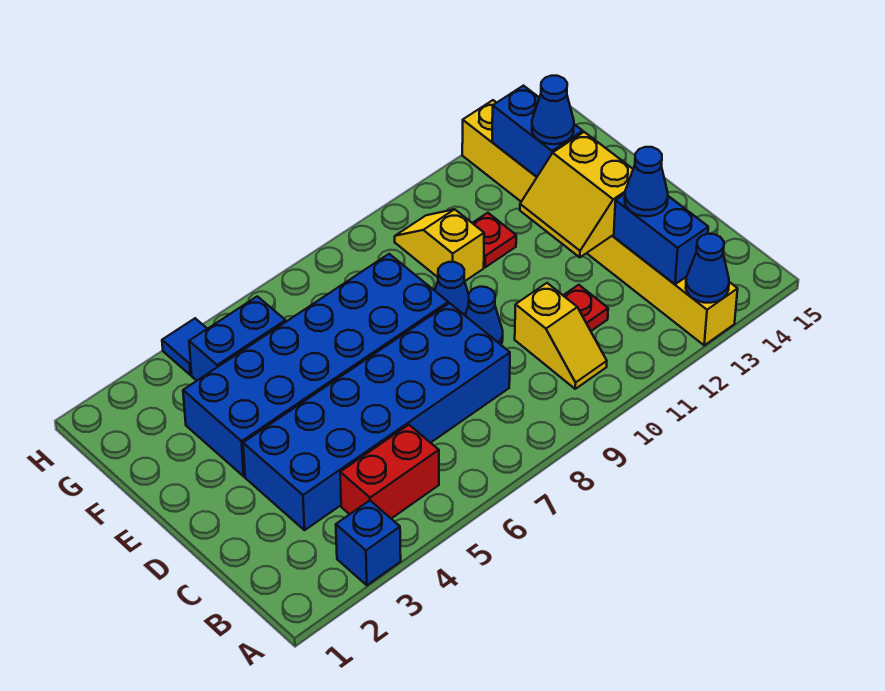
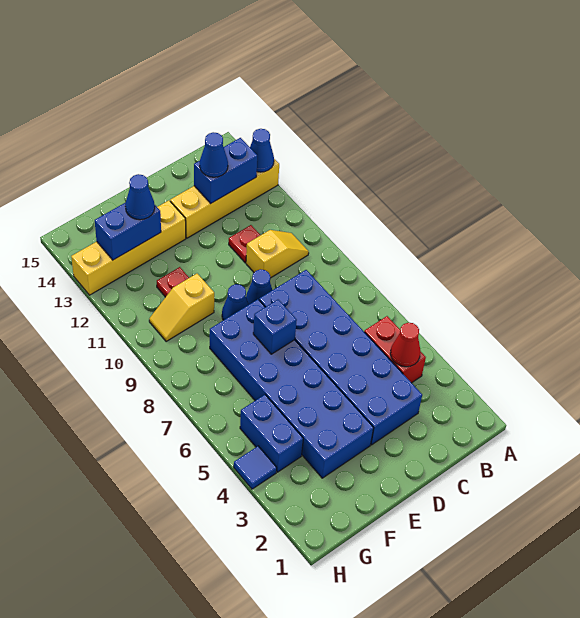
blue brick A3 level 1 -> blue brick E7 level 2
none -> red cone B4 level 2
yellow slope D12:E13 level 2 top 13 -> none

